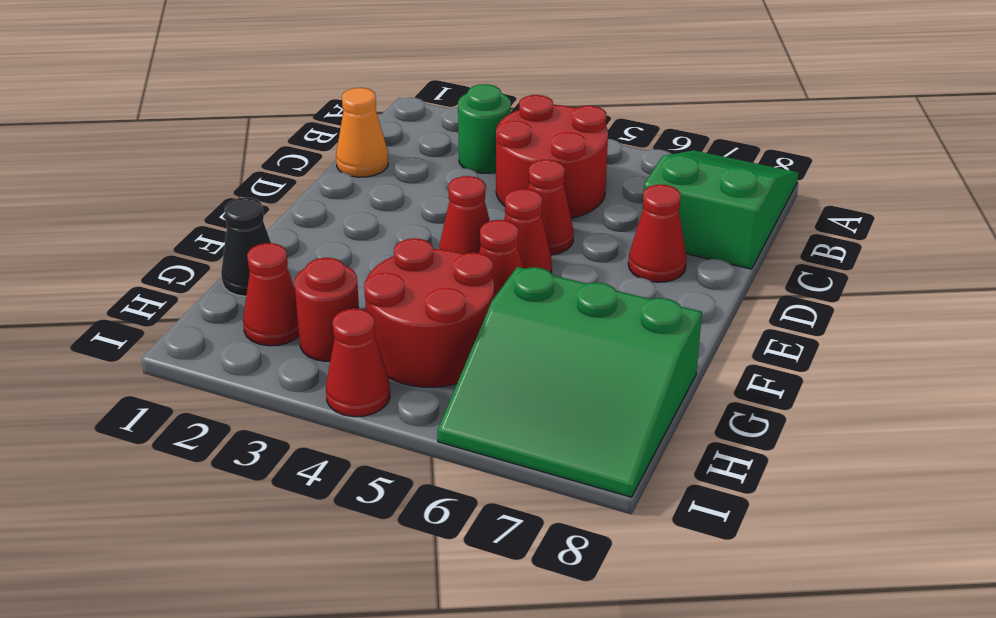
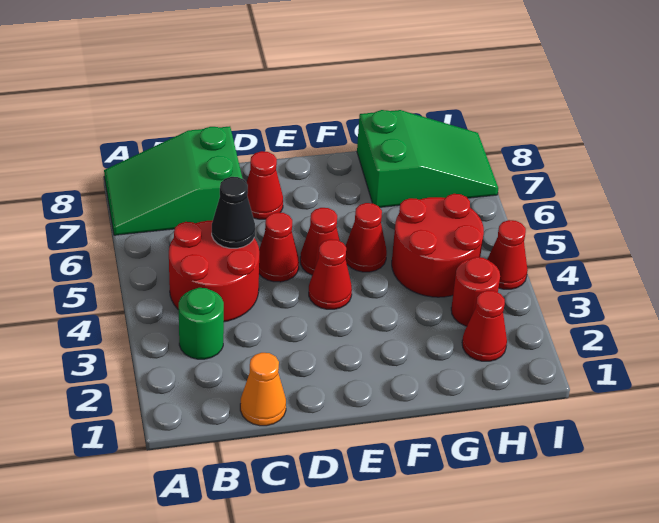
black cone G1 level 1 -> black cone C5 level 2
green slope G6:I8 level 1 top G -> green slope G7:I8 level 1 top G

